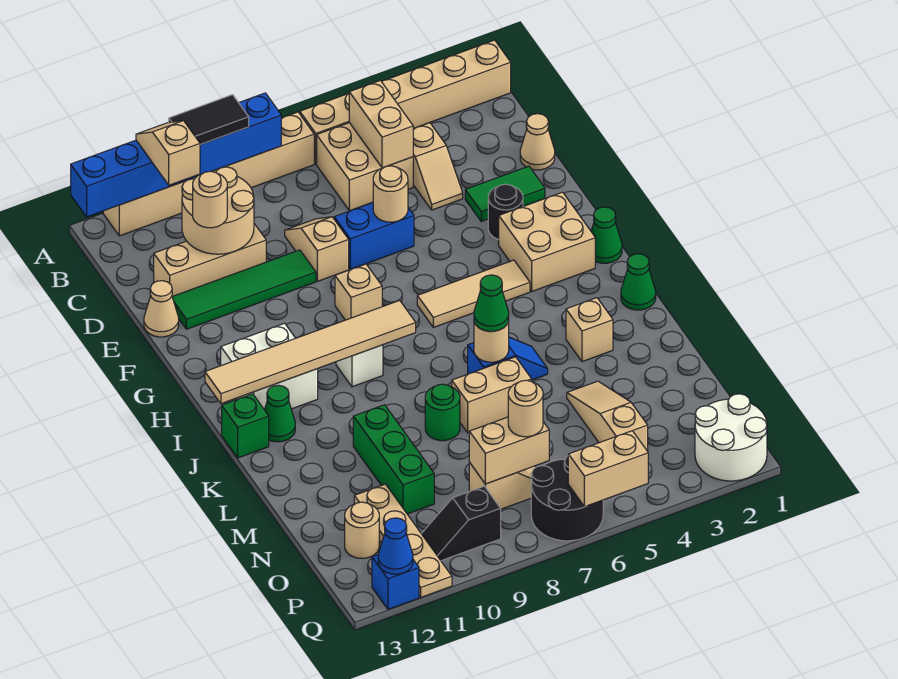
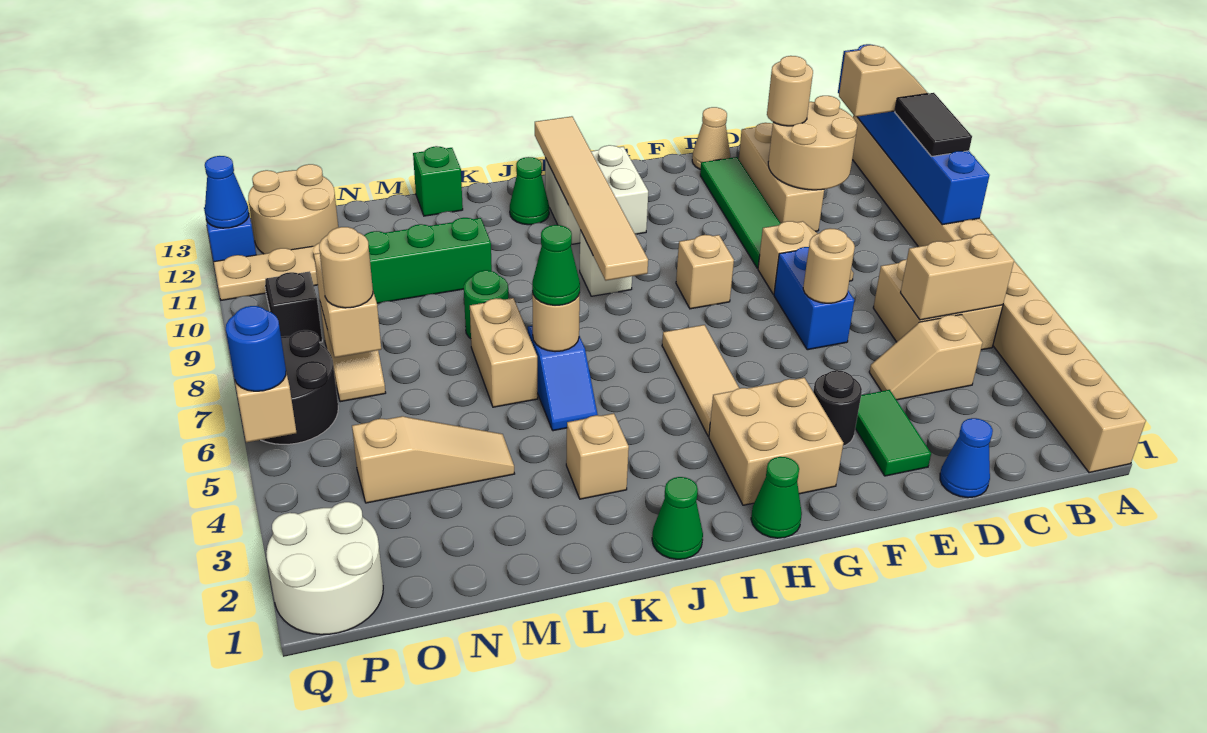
tan cone D1 level 1 -> blue cone D1 level 1
green brick J13 level 1 -> green brick L13 level 1
tan round brick O12 level 1 -> tan round brick O12:P13 level 1
none -> blue round brick Q5 level 3

